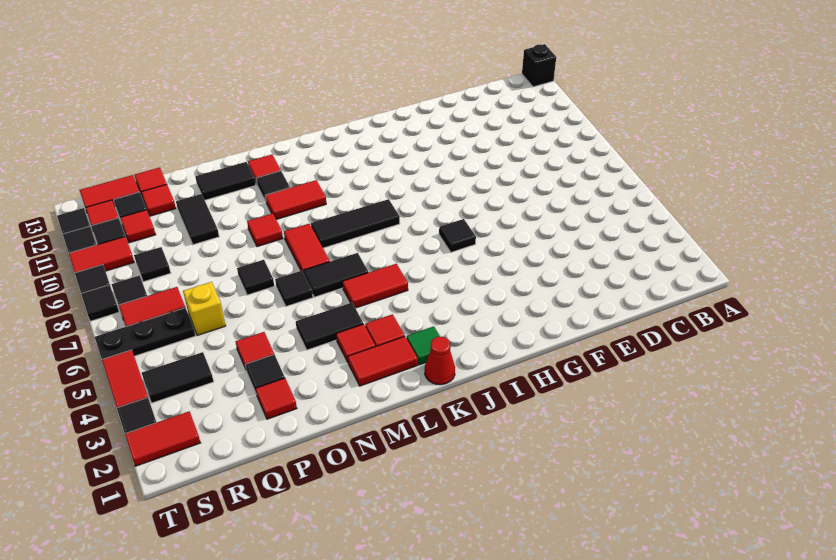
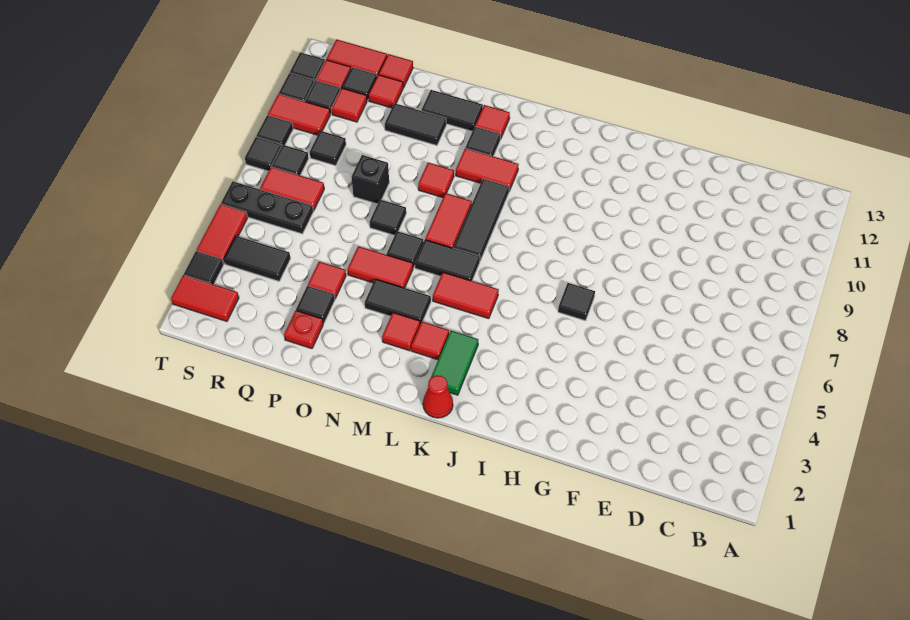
black brick A13 level 1 -> black brick P8 level 1
black tile J8:L8 level 1 -> black tile L7:L9 level 1
green tile K2 level 1 -> green tile K2:K3 level 1
red tile L2:M2 level 1 -> red tile N5:O5 level 1
red tile P2 level 1 -> red plate P2 level 1
black tile P10:P11 level 1 -> black tile O11:P11 level 1
yellow brick Q6 level 1 -> none

